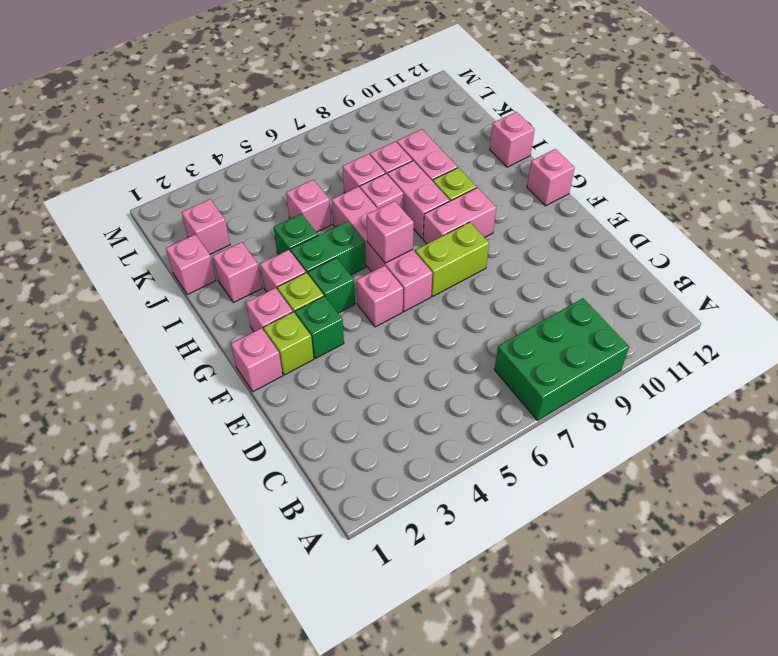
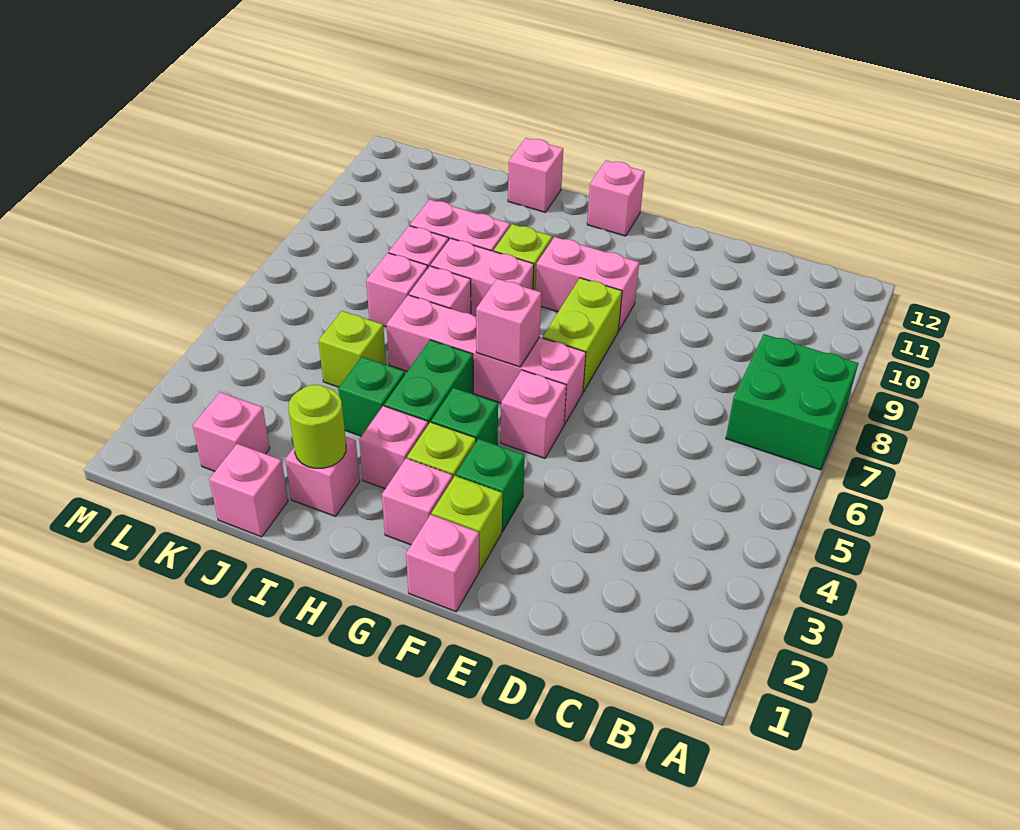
green brick A7:B9 level 1 -> green brick A7:B8 level 1
pink brick G8:G9 level 1 -> pink brick F9:G9 level 1
none -> lime round brick I2 level 2
pink brick J5 level 1 -> lime brick J5 level 1

